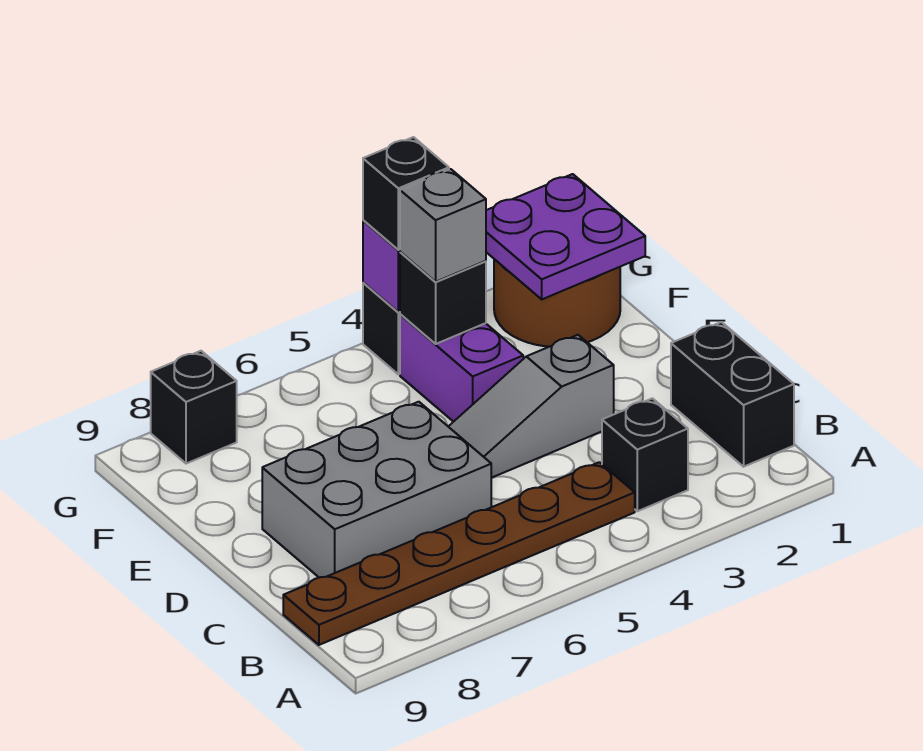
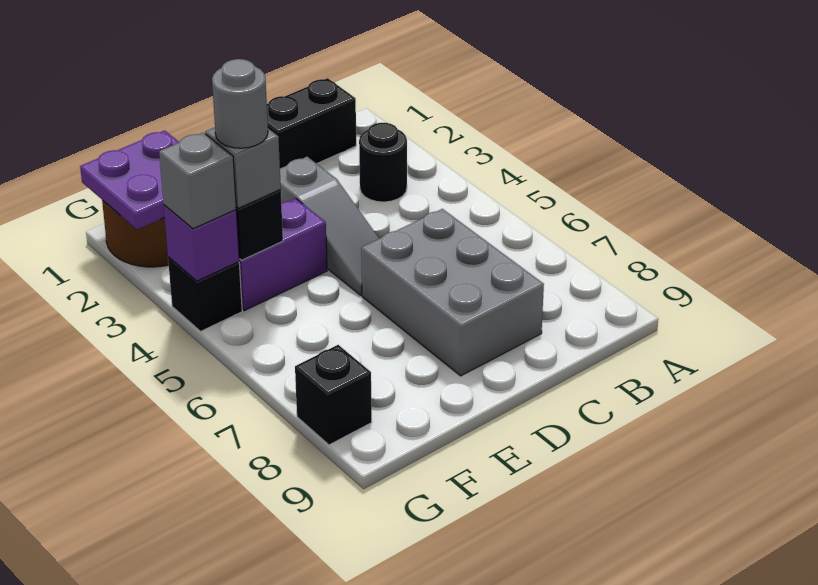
black brick B3 level 1 -> black round brick B3 level 1
brown plate B4:B9 level 1 -> none
none -> grey round brick F4 level 4
black brick G4 level 3 -> grey brick G4 level 3

